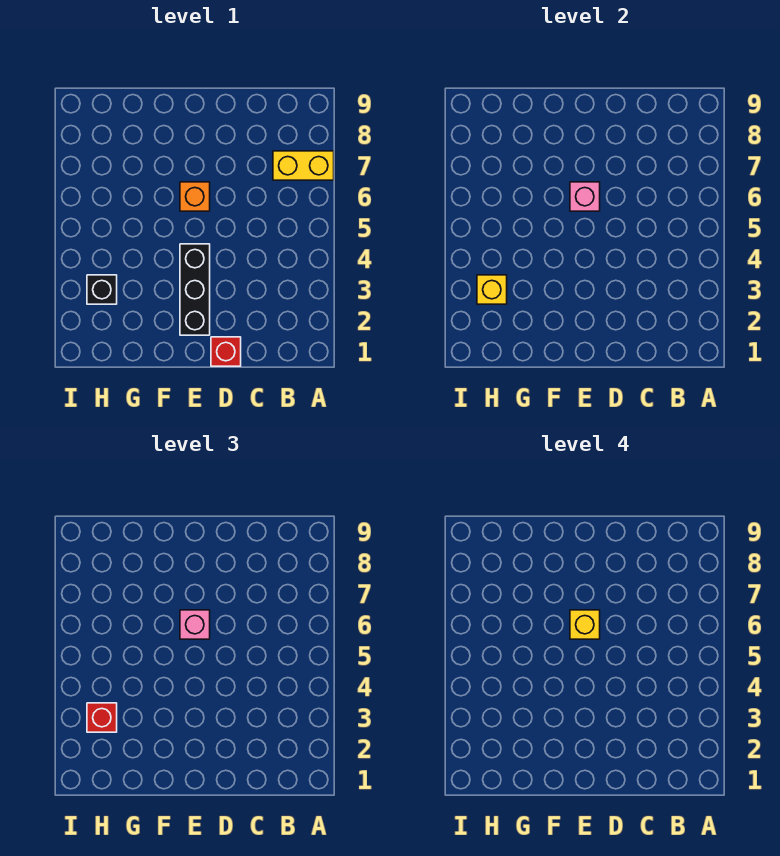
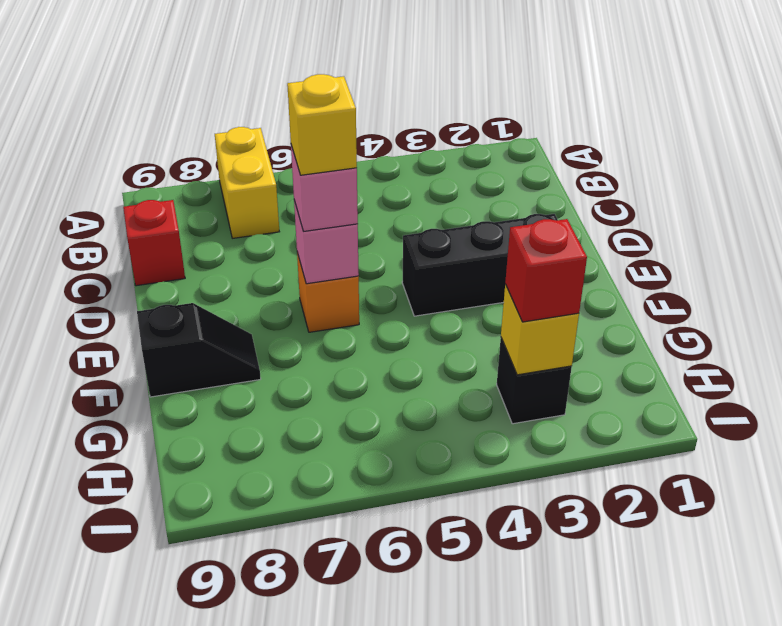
red brick D1 level 1 -> red brick C9 level 1
none -> black slope F8:F9 level 1 top 9

